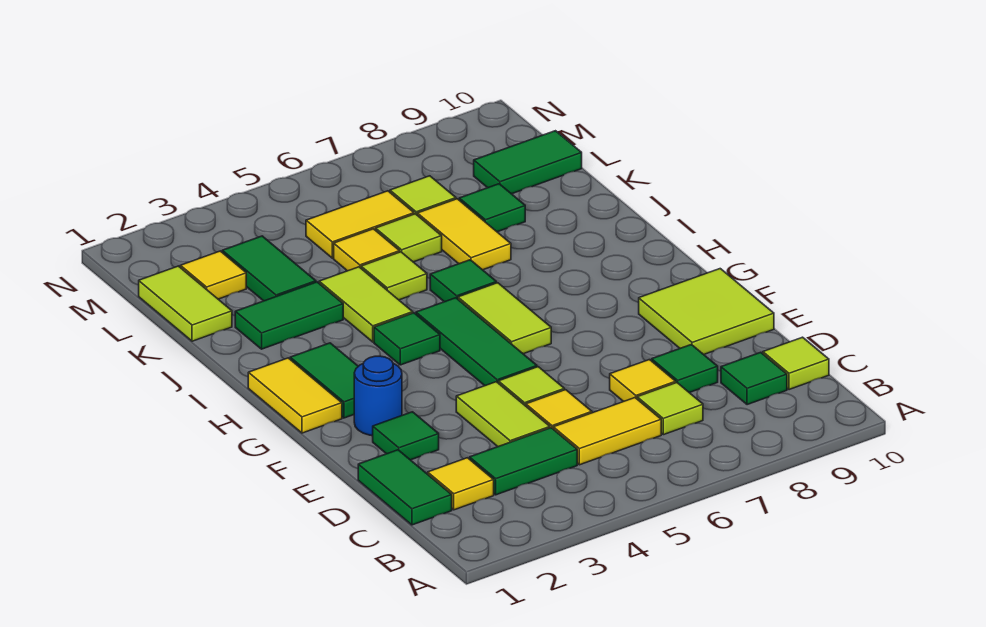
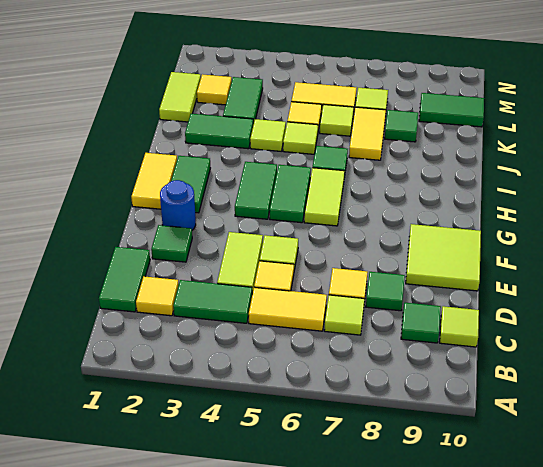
green tile F5:H5 level 1 -> green tile G5:H5 level 1
green tile H4 level 1 -> green tile G4:H4 level 1
lime tile I4:J4 level 1 -> lime tile J4 level 1

